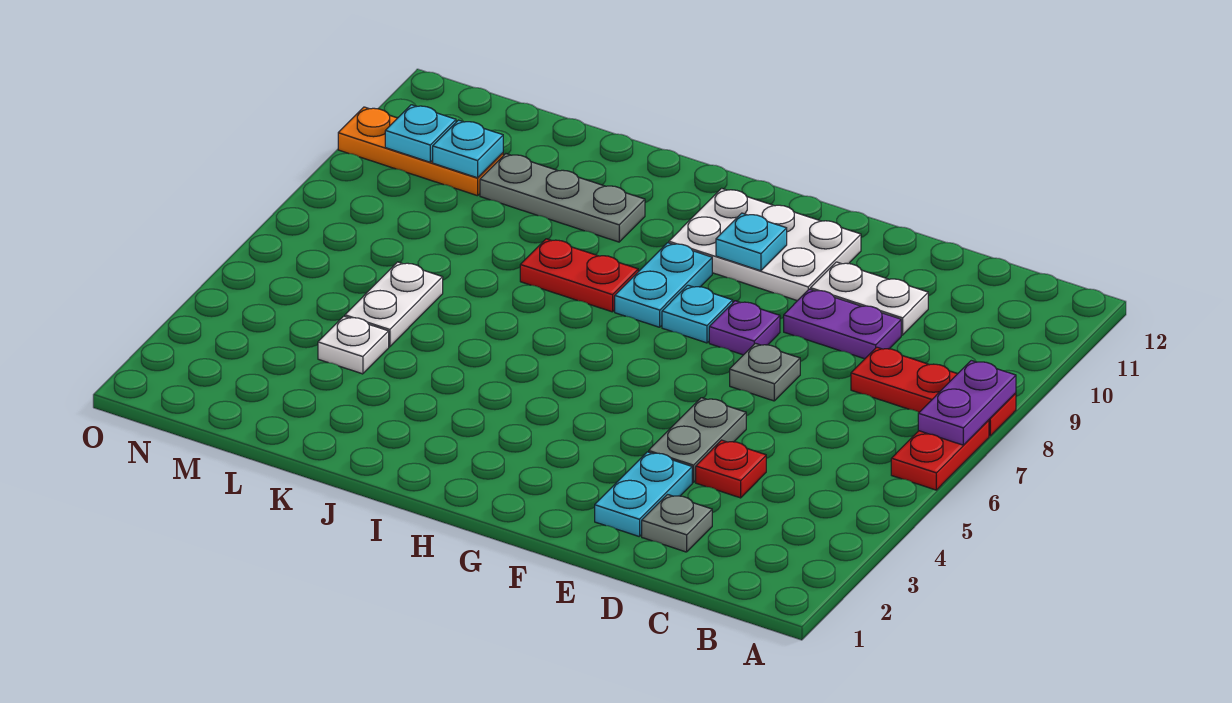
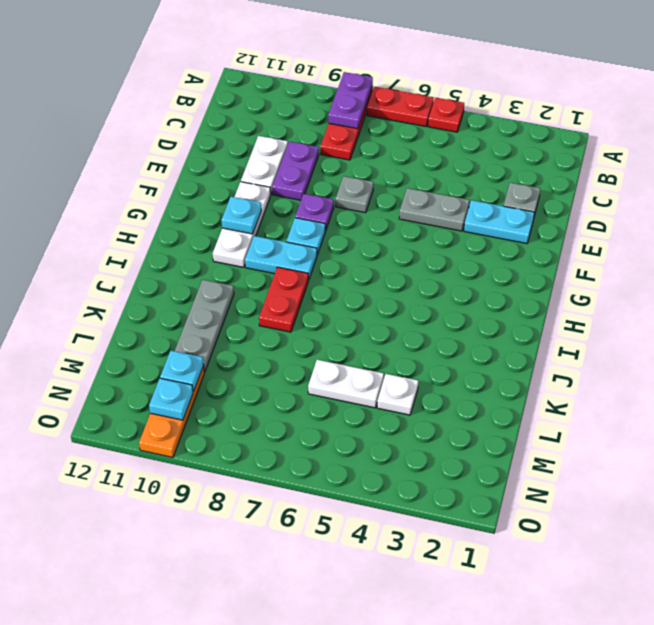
purple plate A7:A8 level 2 -> purple plate A8:B8 level 2
red plate D4 level 1 -> red plate A5 level 1
white plate F10:H11 level 1 -> white plate F10:H10 level 1

